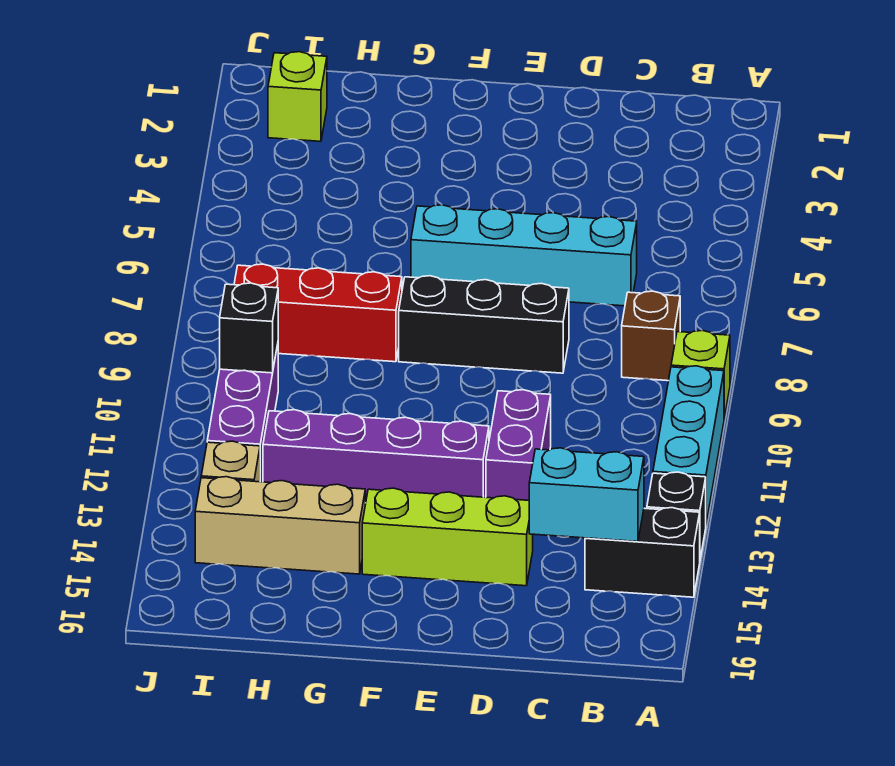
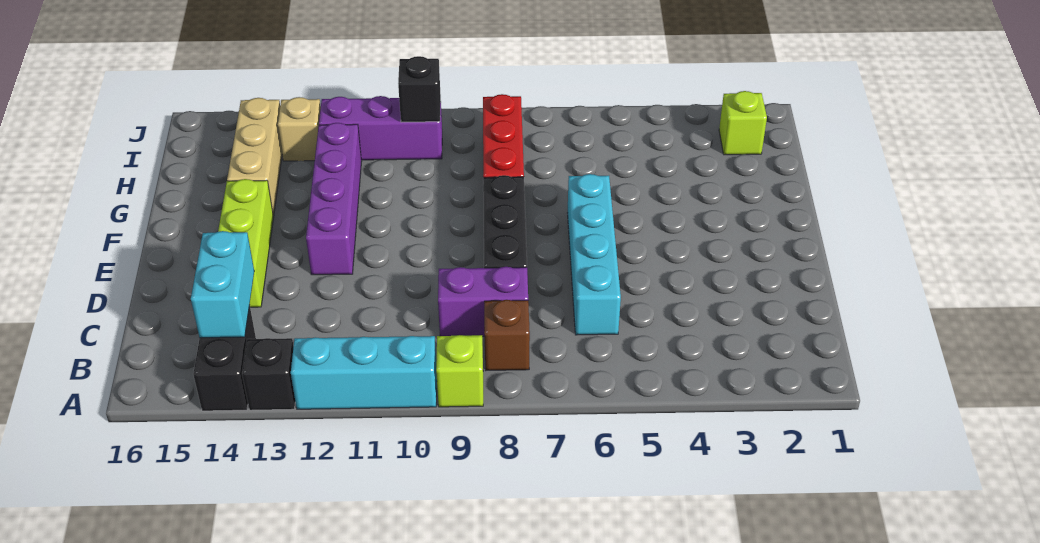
purple brick D11:D12 level 1 -> purple brick C8:C9 level 1

